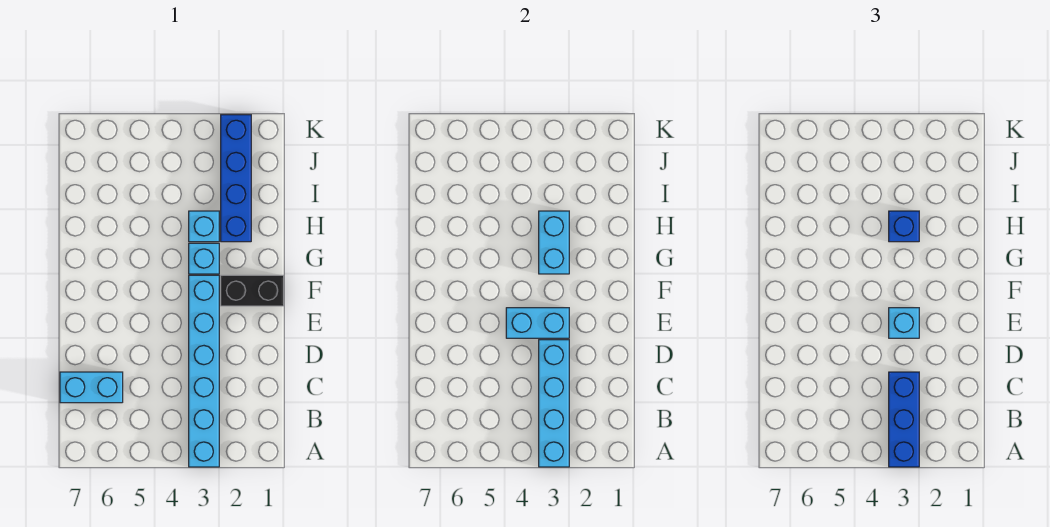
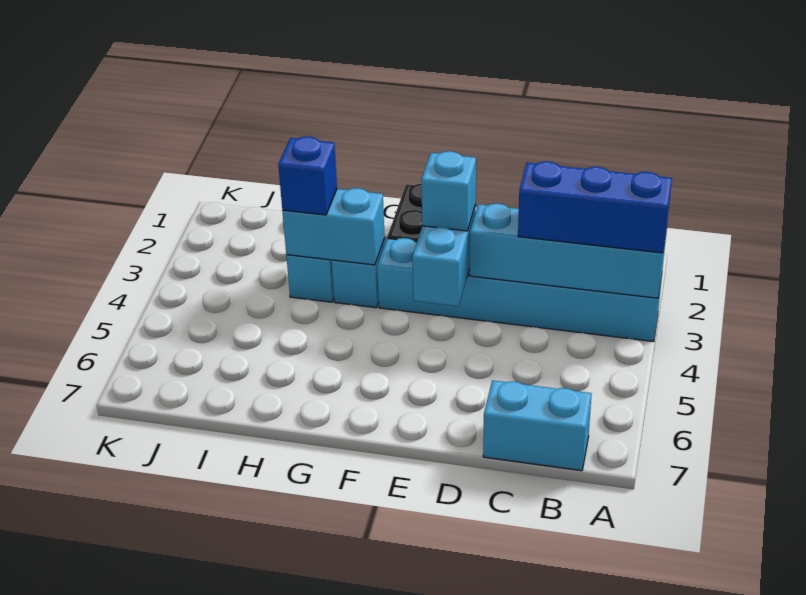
cyan brick C6:C7 level 1 -> cyan brick B7:C7 level 1
blue brick H2:K2 level 1 -> none

